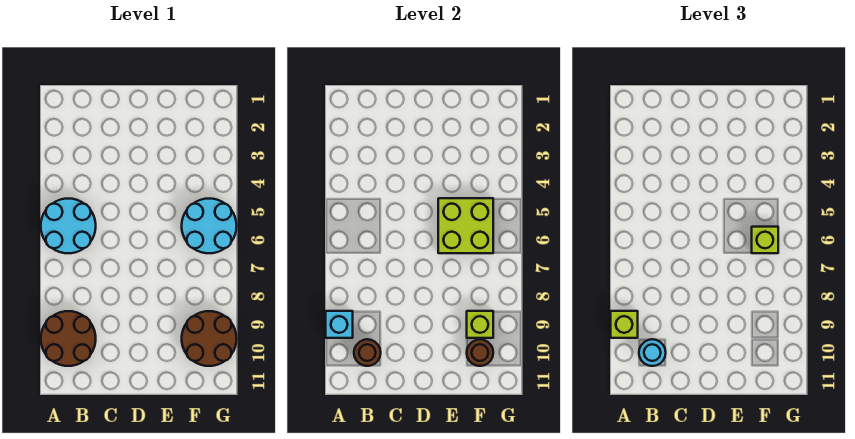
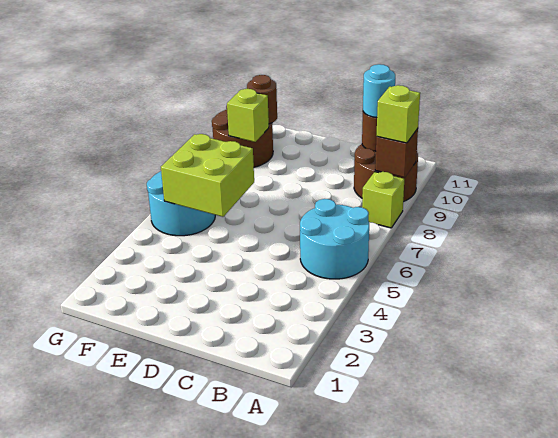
cyan brick A9 level 2 -> brown brick A9 level 2
lime brick F6 level 3 -> lime brick A8 level 1

